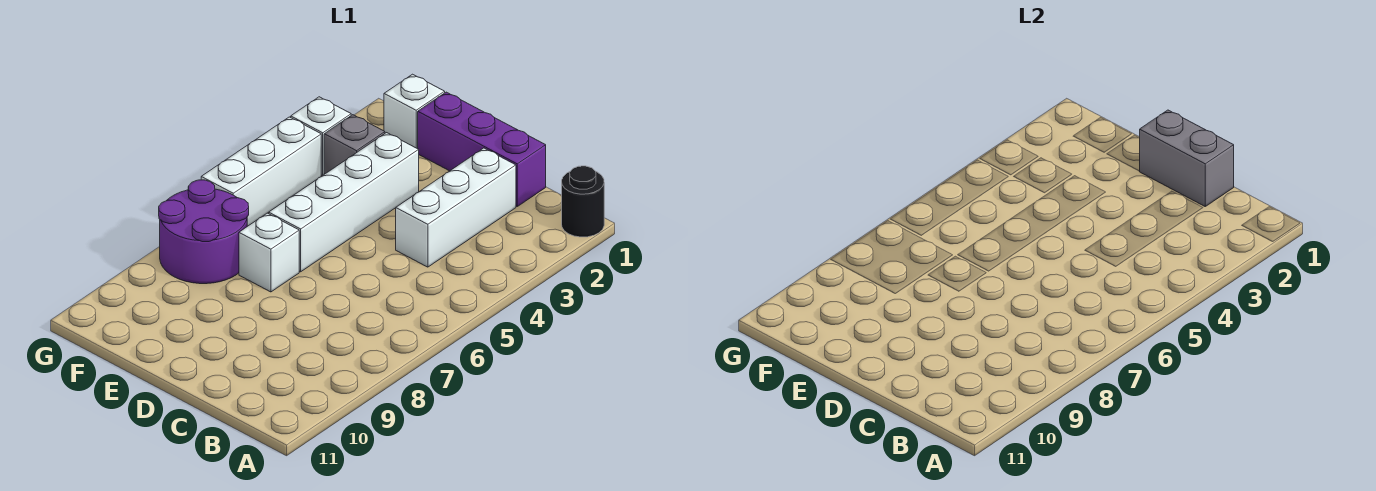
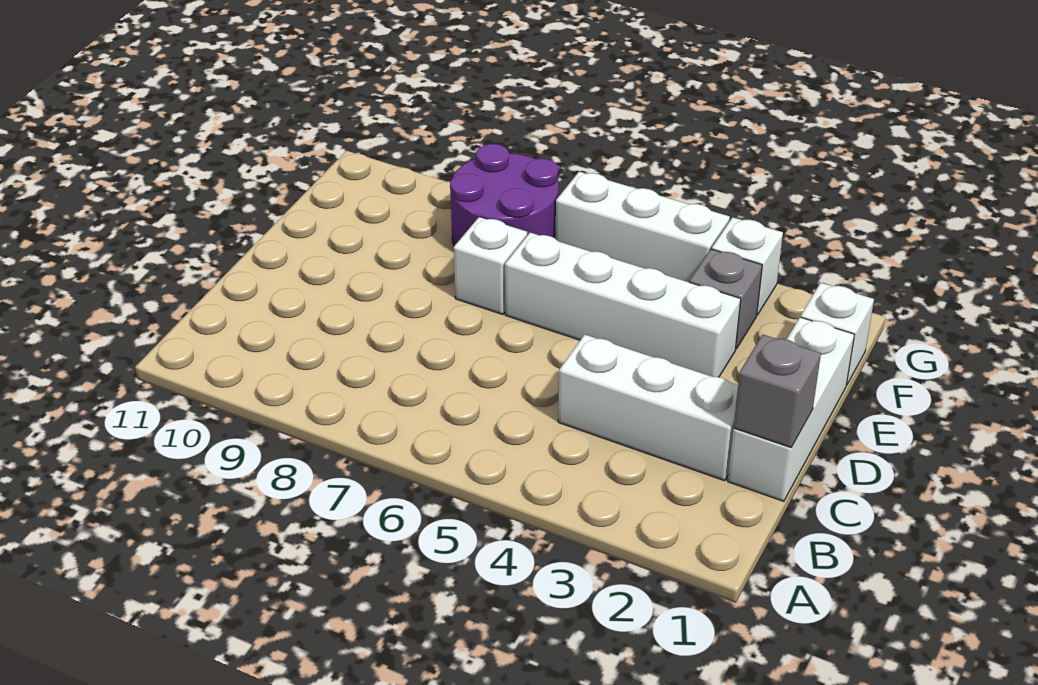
black round brick A1 level 1 -> none
purple brick C1:E1 level 1 -> white brick C1:E1 level 1
grey brick C1:D1 level 2 -> grey brick C1 level 2

